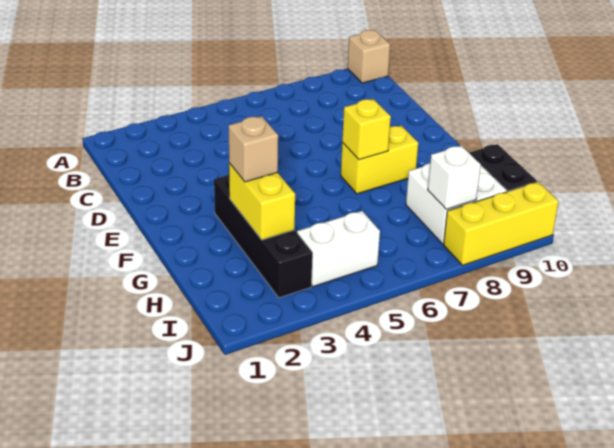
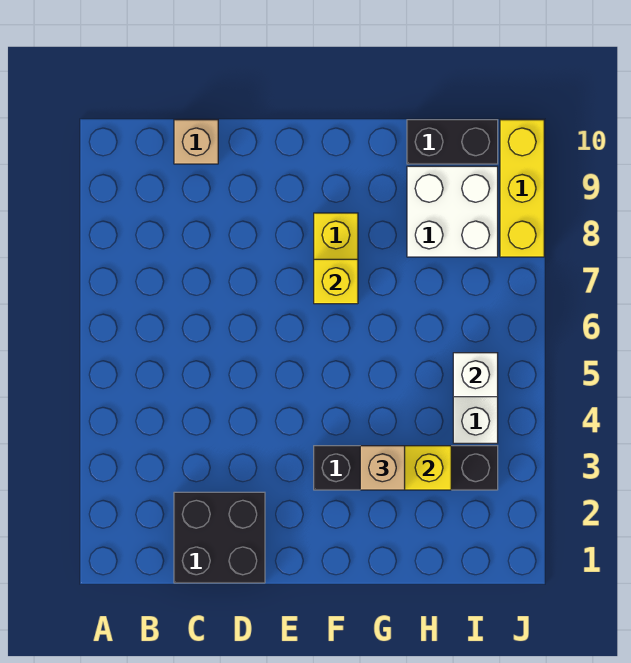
tan brick A10 level 1 -> tan brick C10 level 1
none -> black brick C1:D2 level 1
white brick I8 level 2 -> white brick I5 level 2

